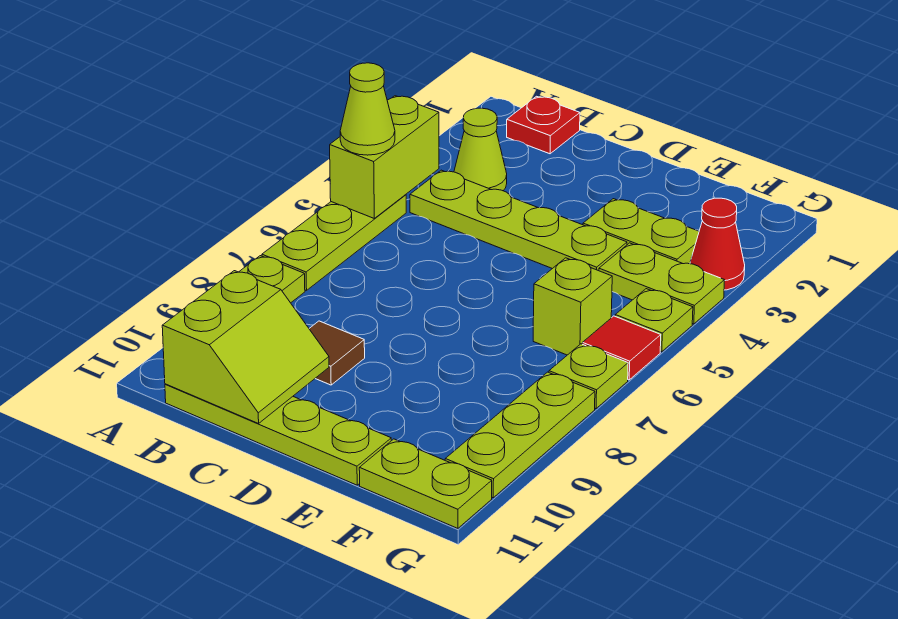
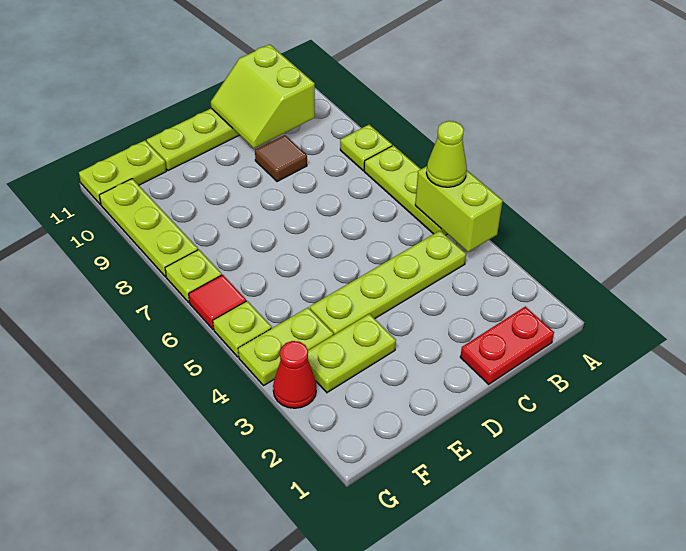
red plate B1 level 1 -> red plate B1:C1 level 1
lime cone B3 level 1 -> none
lime brick F6 level 1 -> none

